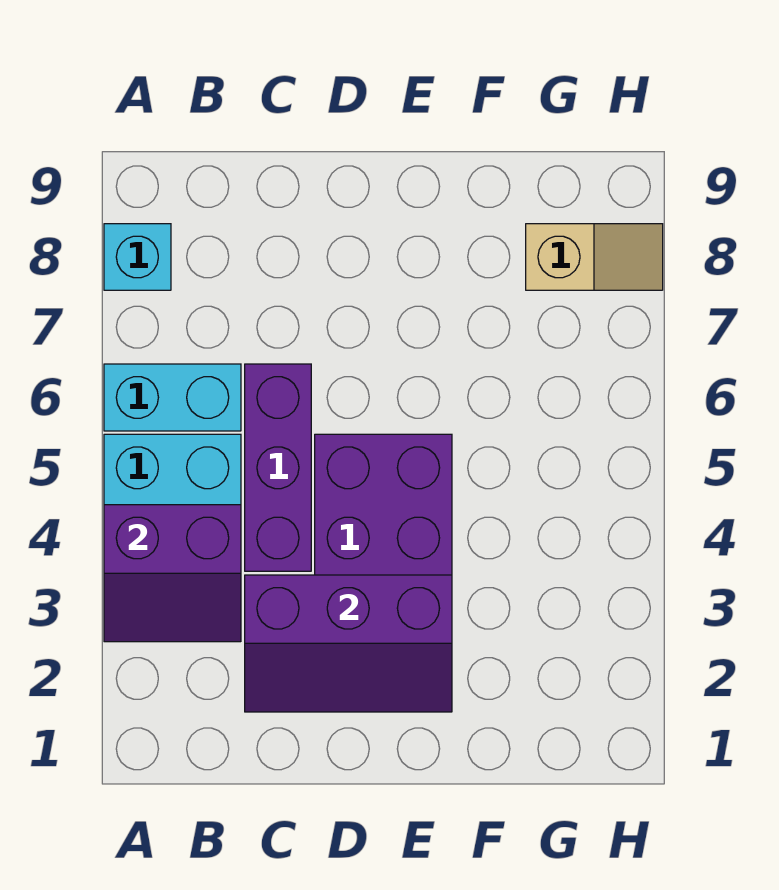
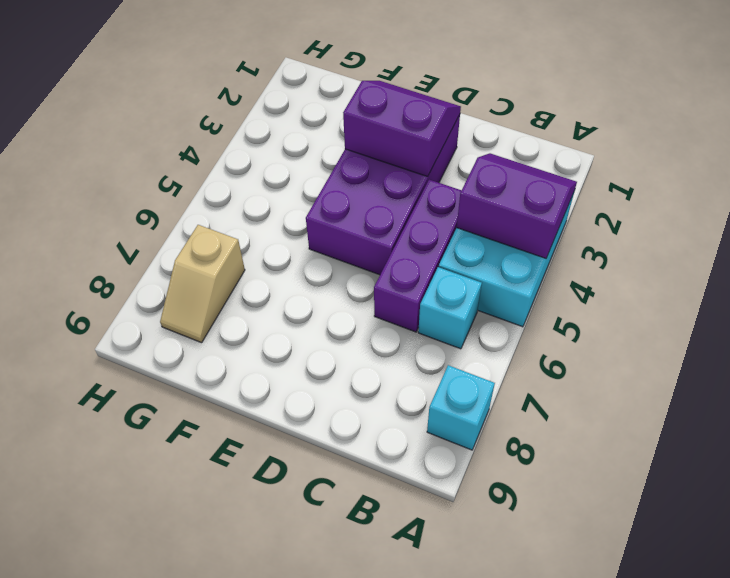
cyan brick A6:B6 level 1 -> cyan brick B6 level 1
purple slope C2:E3 level 2 top 3 -> purple slope D2:E3 level 2 top 3
tan slope G8:H8 level 1 top G -> tan slope G7:G8 level 1 top 7

